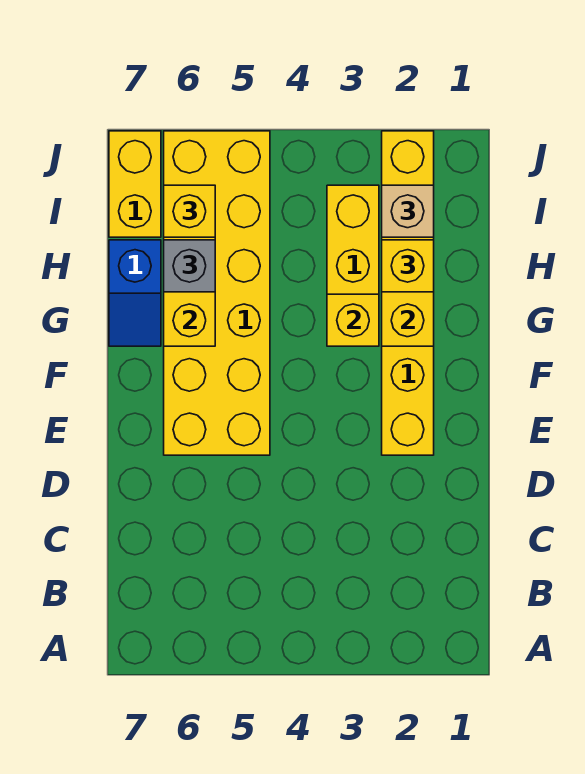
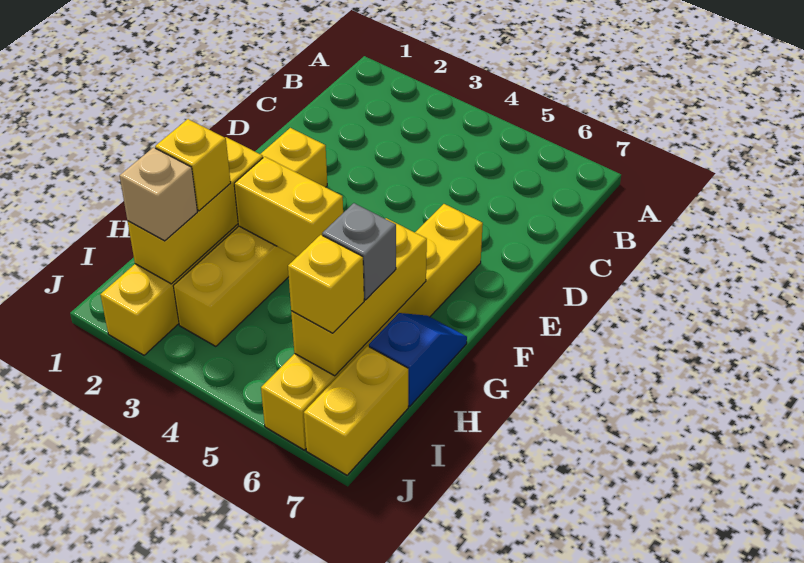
yellow brick E5:J6 level 1 -> yellow brick E6:J6 level 1
yellow brick G3 level 2 -> yellow brick G3:G4 level 2

